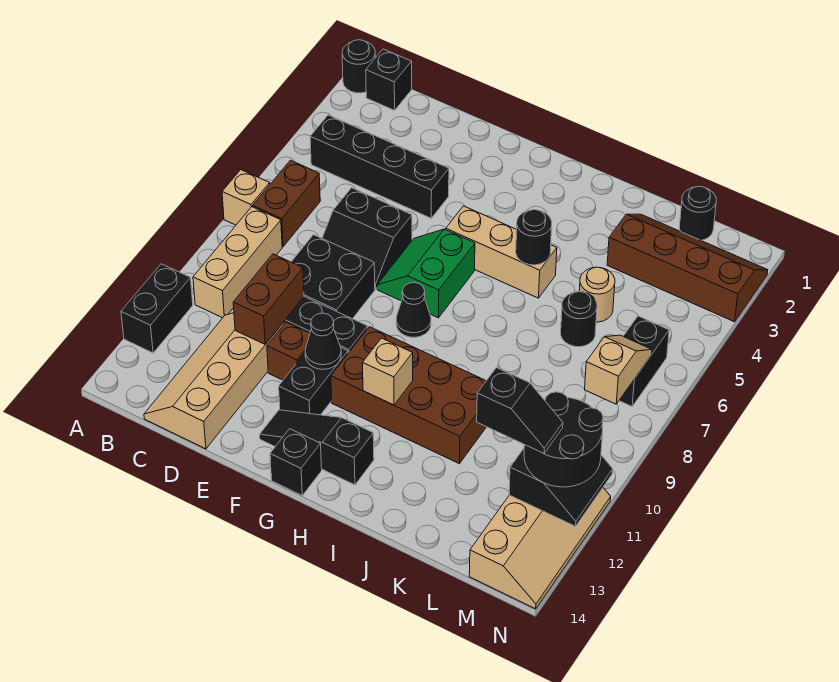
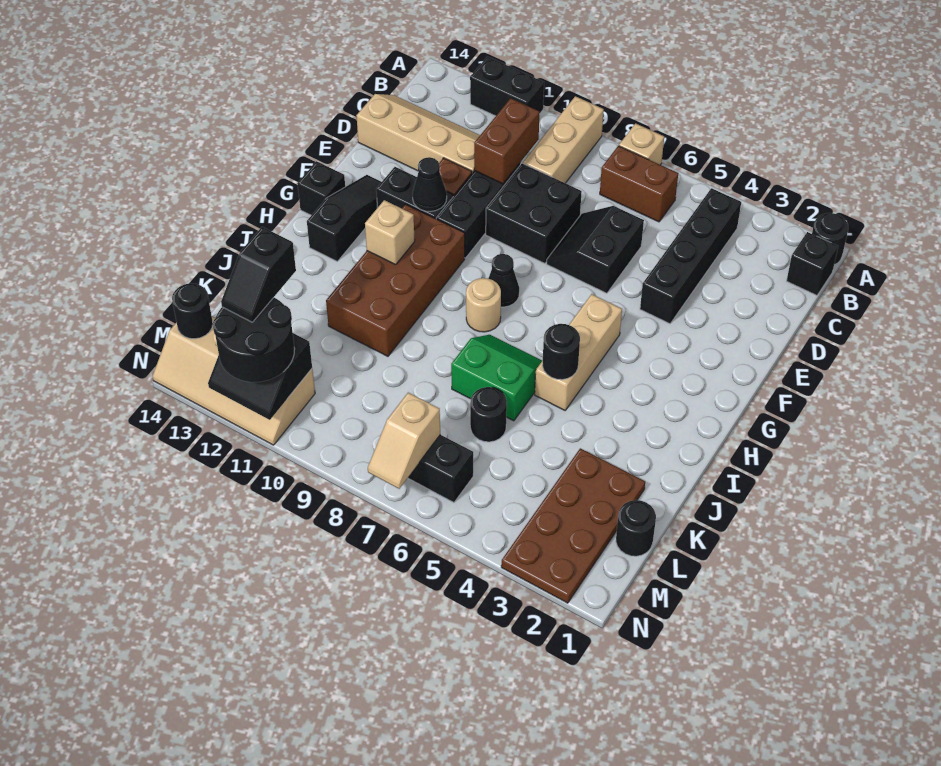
tan brick B8:B10 level 1 -> tan brick A9:C9 level 1
brown brick D10:D11 level 2 -> brown brick C10:D10 level 2
green slope F6:G7 level 1 top G -> green slope I6:J7 level 1 top J
brown slope K2:N3 level 1 top 3 -> brown plate K2:N3 level 1
tan round brick K5 level 1 -> tan round brick H8 level 1
tan slope M7:M8 level 2 top 8 -> tan slope M7:N7 level 2 top M
none -> black round brick M14 level 2

